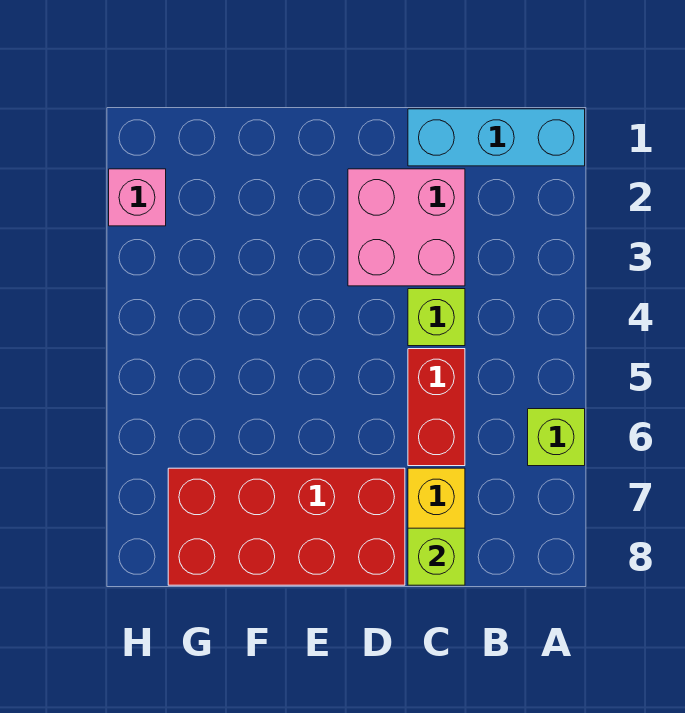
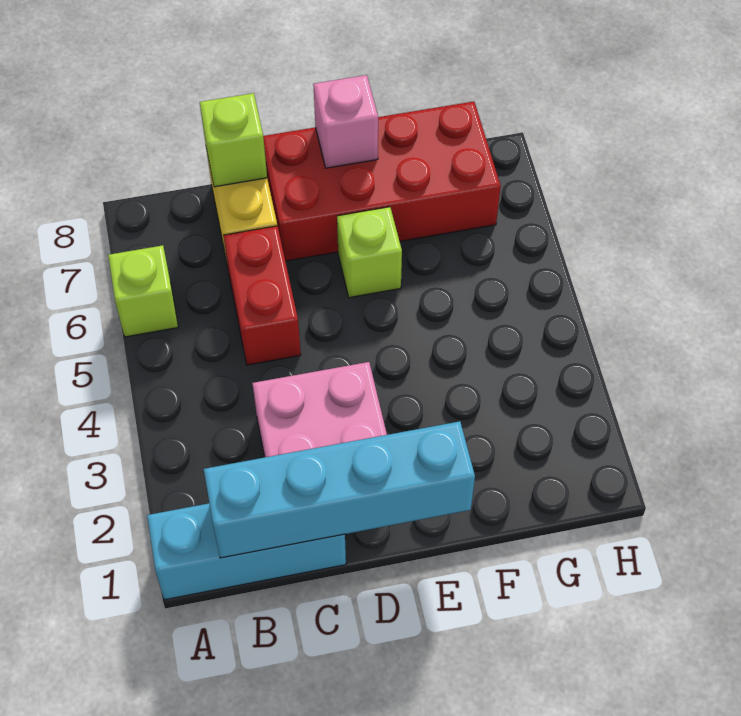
none -> cyan brick B1:E1 level 2
lime brick C4 level 1 -> lime brick E6 level 1
pink brick H2 level 1 -> pink brick E8 level 2

